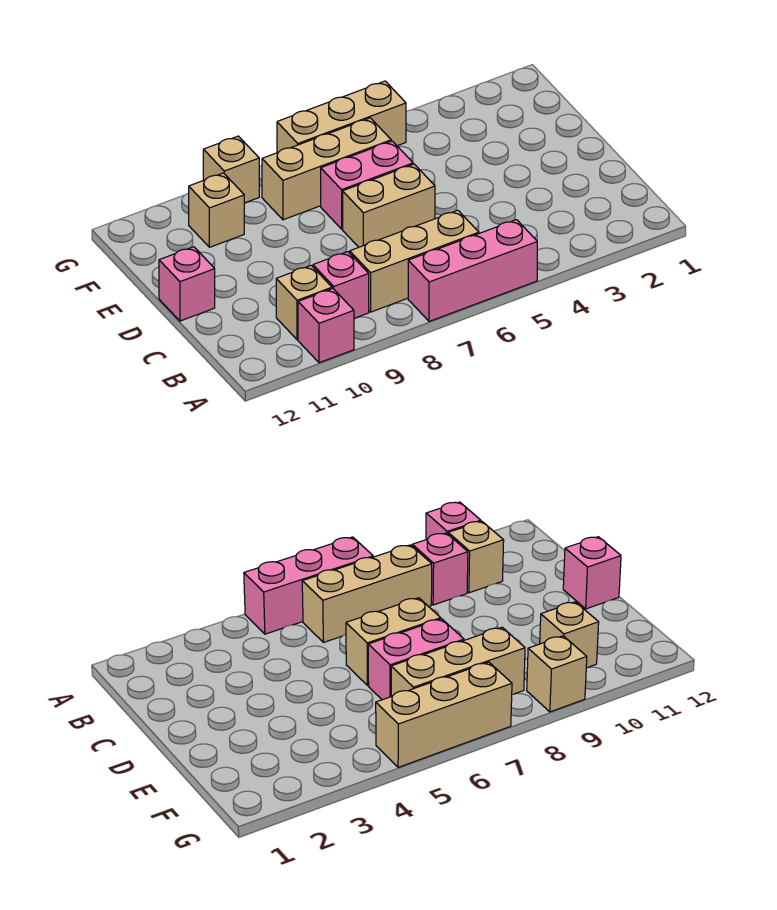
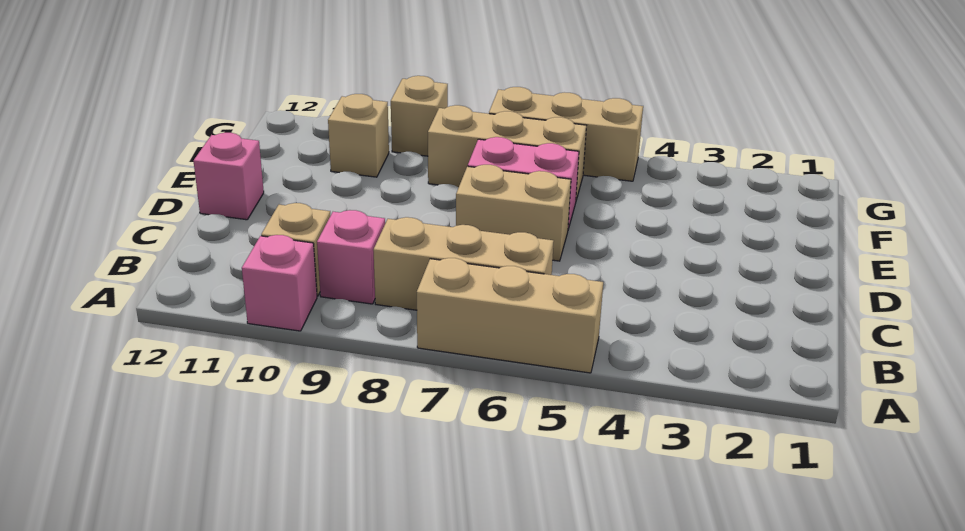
pink brick A5:A7 level 1 -> tan brick A5:A7 level 1

